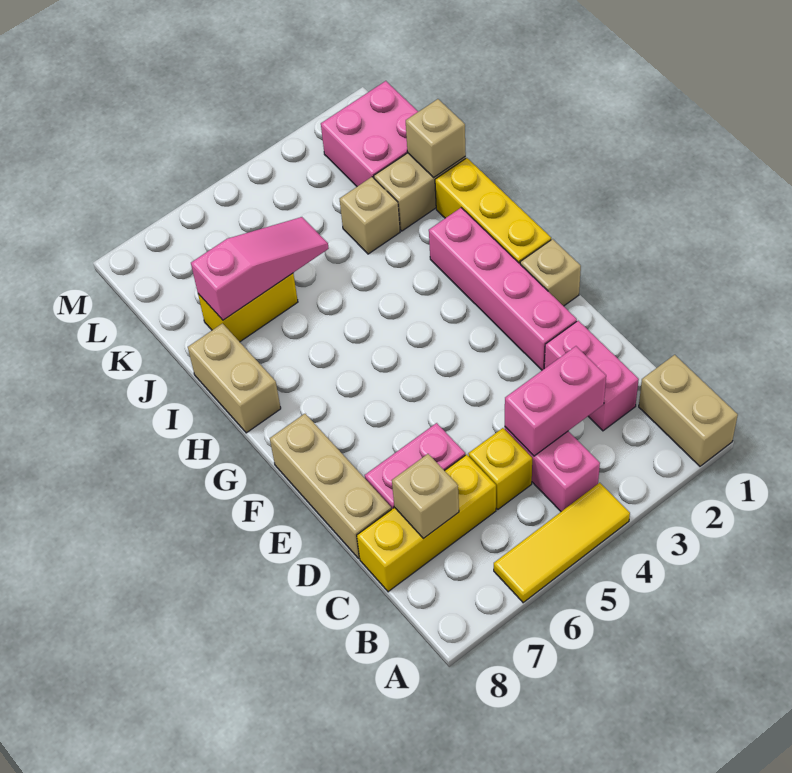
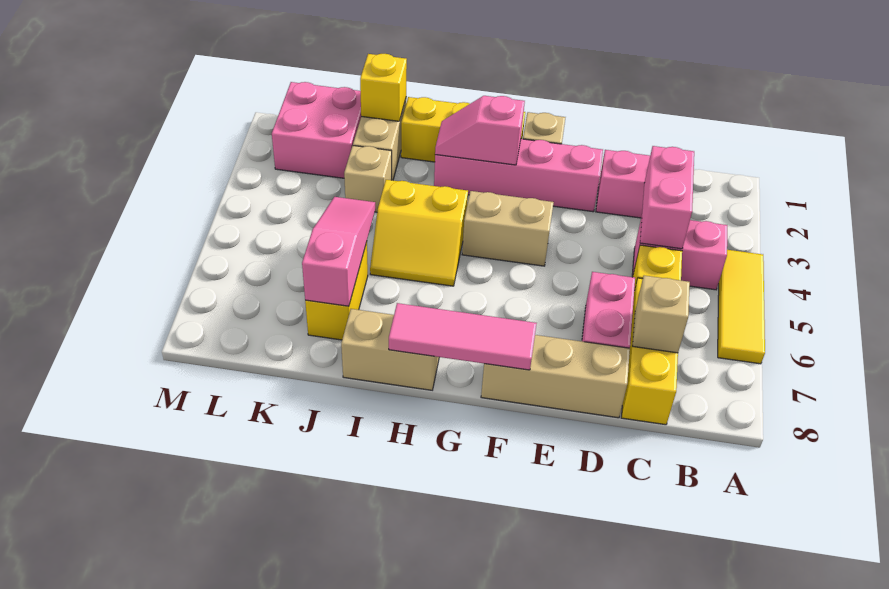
tan brick A1:B1 level 1 -> tan brick F4:G4 level 1
none -> pink tile F8:H8 level 2
none -> pink slope G2:H2 level 2 top G
none -> yellow slope H4:I5 level 1 top 4
tan brick J1 level 2 -> yellow brick J1 level 2

